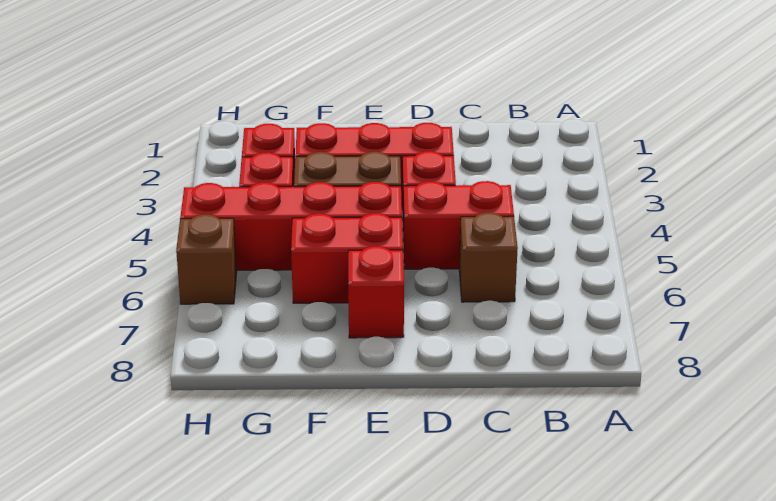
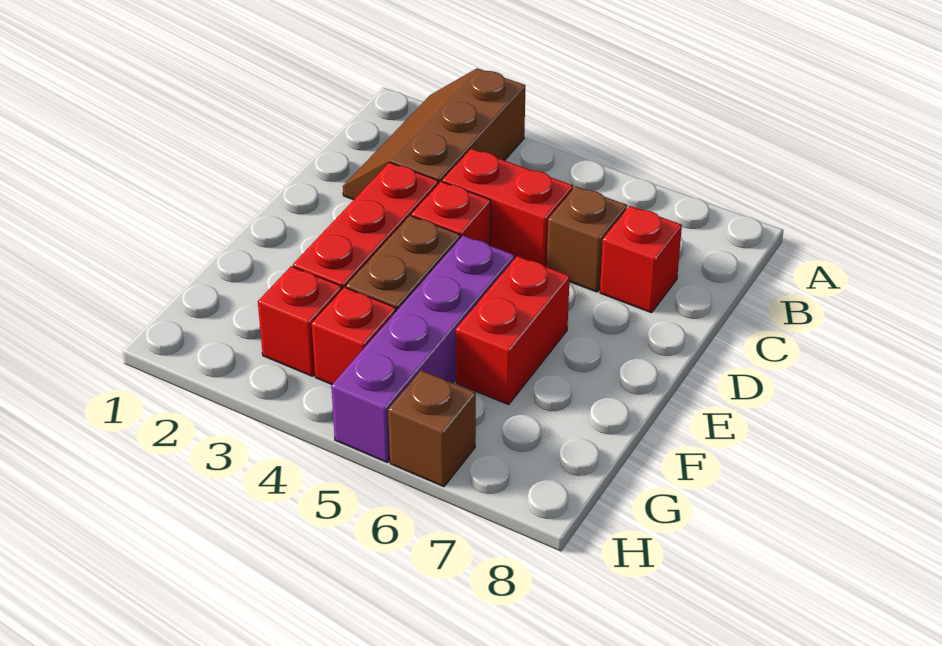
none -> brown slope A2:C3 level 1 top 3
red brick C5:D5 level 1 -> red brick C4:C5 level 1
red brick E5:H5 level 1 -> purple brick E5:H5 level 1
red brick E7 level 1 -> red brick C7 level 1

